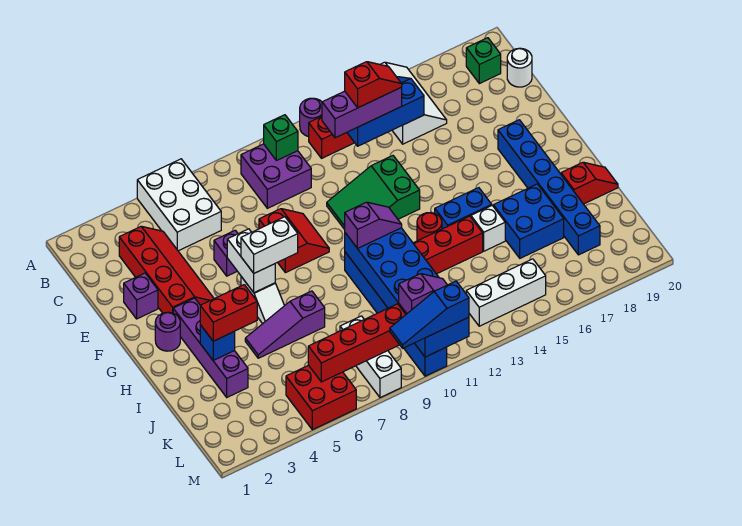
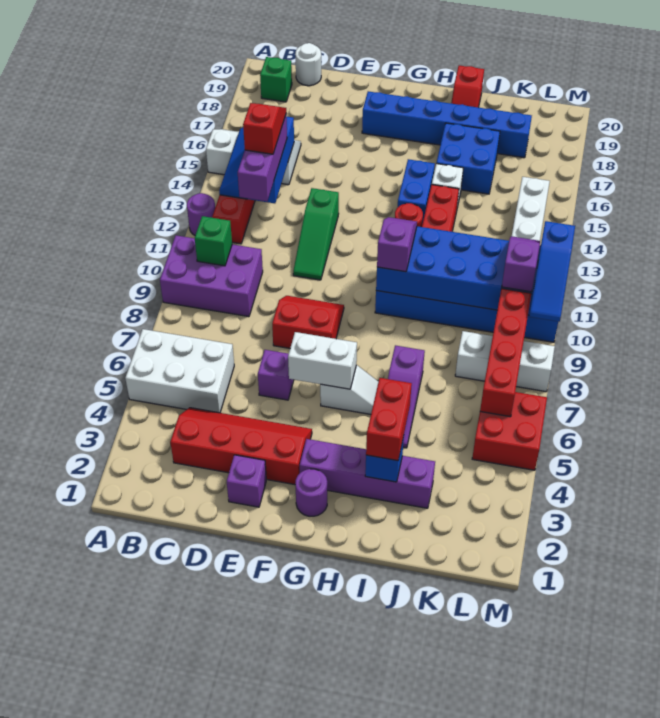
purple brick B9:C10 level 1 -> purple brick A9:C10 level 1
green slope E11:F13 level 1 top 13 -> green slope E11:E13 level 1 top 13
white brick G6:G7 level 3 -> none
red slope I19:I20 level 1 top 19 -> red slope I19:I20 level 1 top 20

